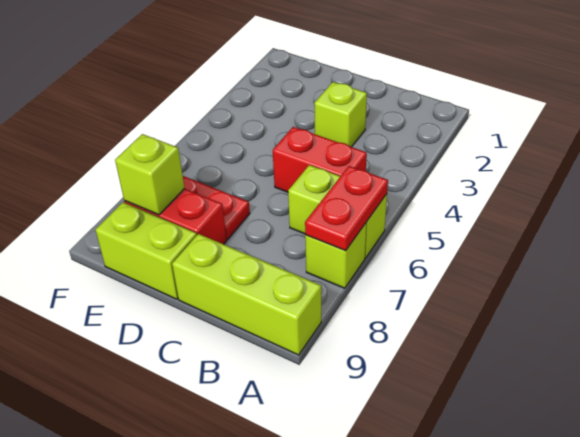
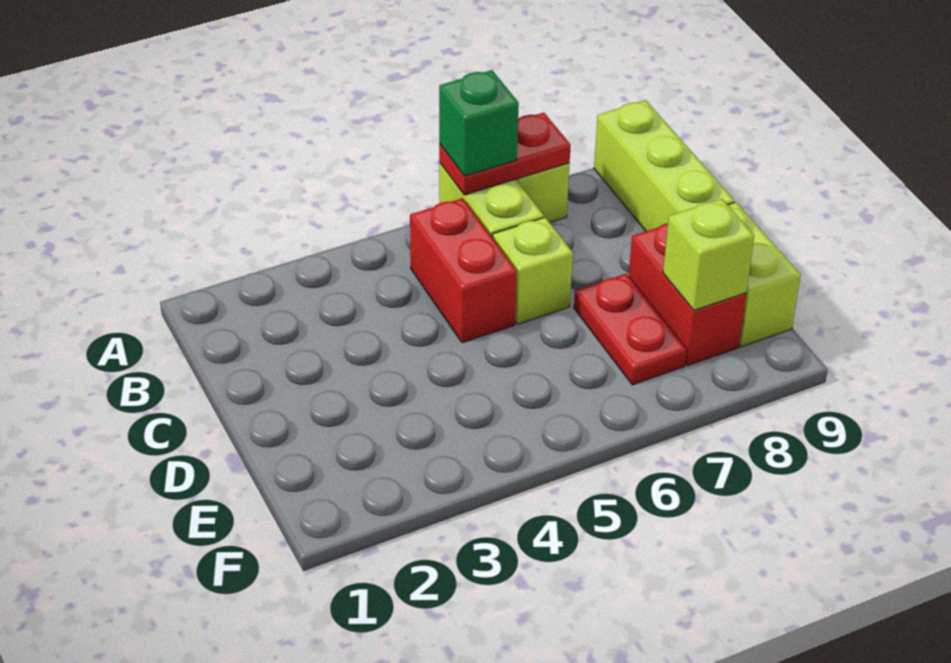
none -> green brick A6 level 3
lime brick C3 level 1 -> lime brick C6 level 1

